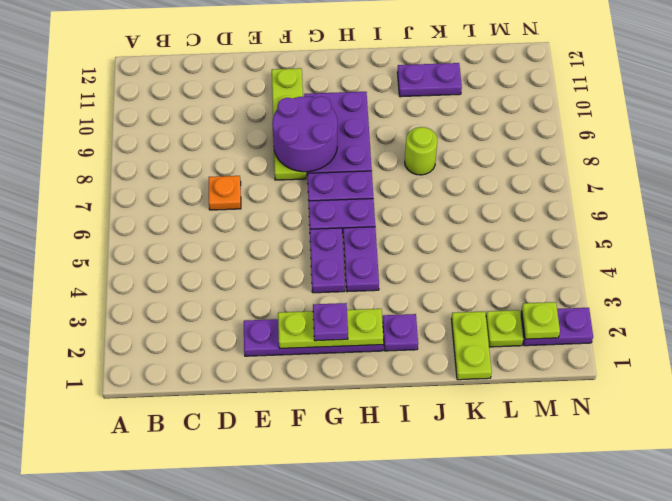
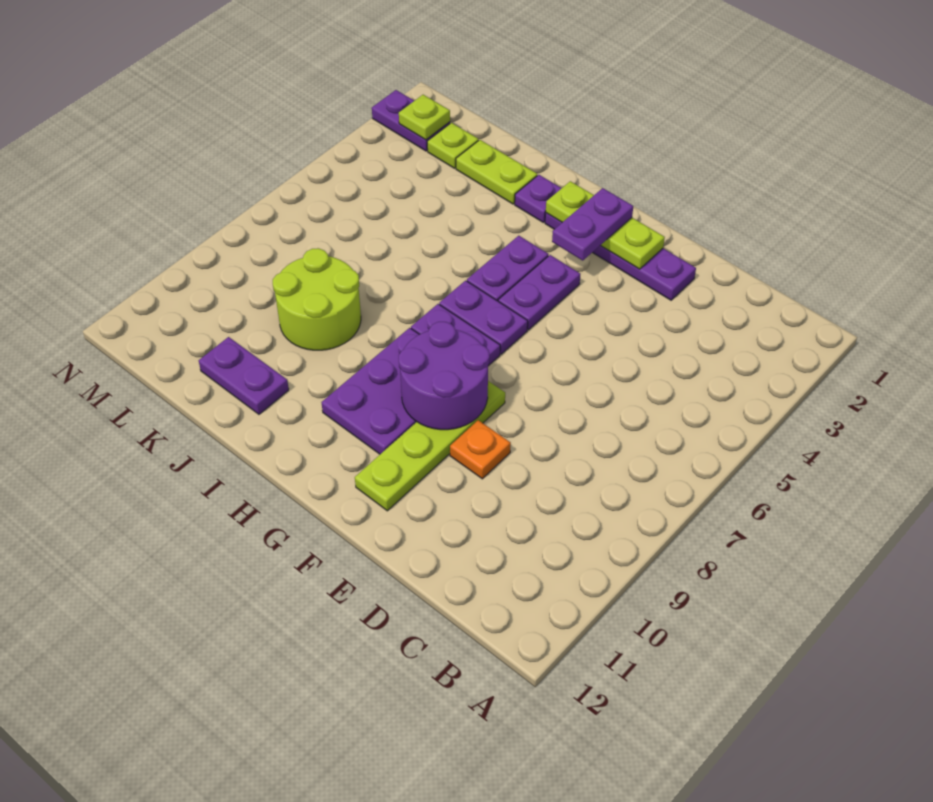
orange plate D7 level 1 -> orange plate E9 level 1
purple plate G2 level 3 -> purple plate G2:G3 level 3
lime round brick J8 level 1 -> lime round brick J8:K9 level 1
lime plate K1:K2 level 1 -> lime plate J2:K2 level 1

